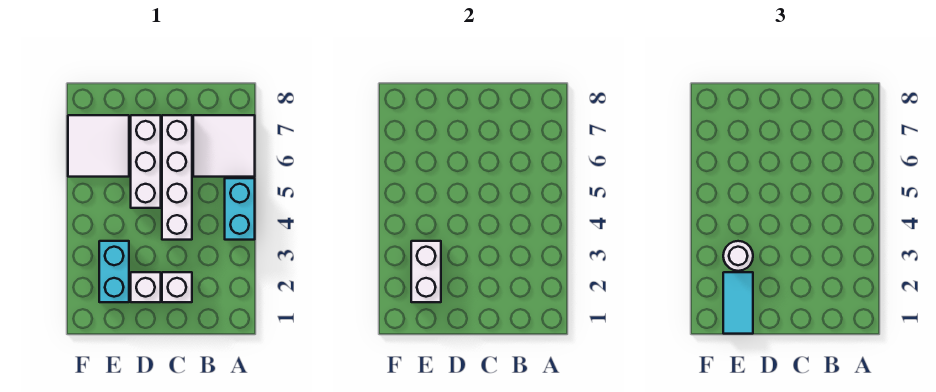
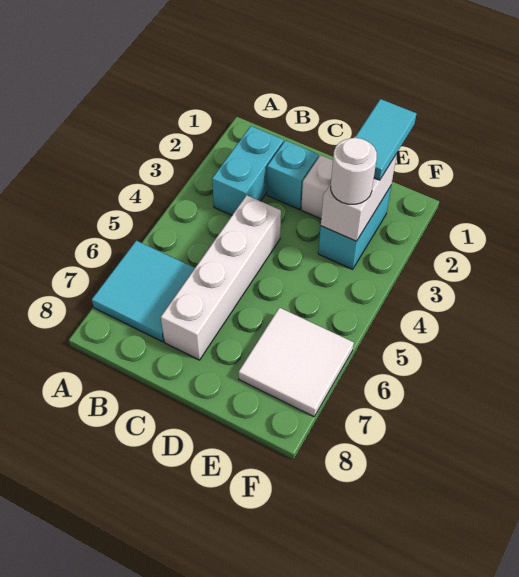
cyan brick A4:A5 level 1 -> cyan brick B2:B3 level 1
white tile A6:B7 level 1 -> cyan tile A6:B7 level 1
white brick C2 level 1 -> cyan brick C2 level 1
white brick D5:D7 level 1 -> none

